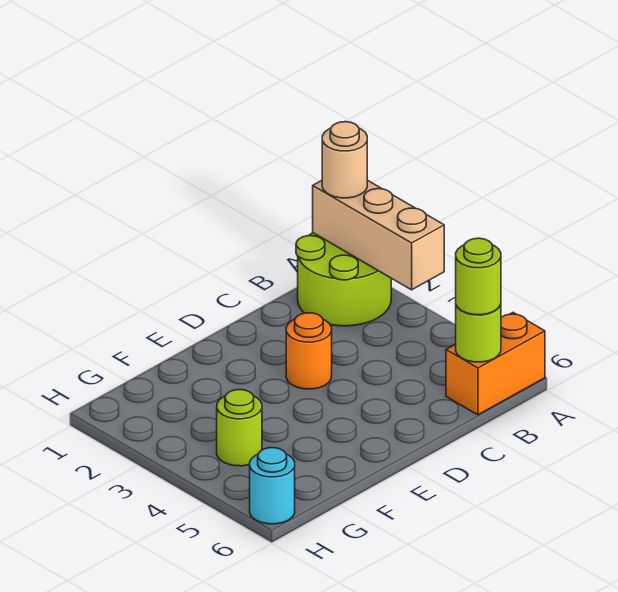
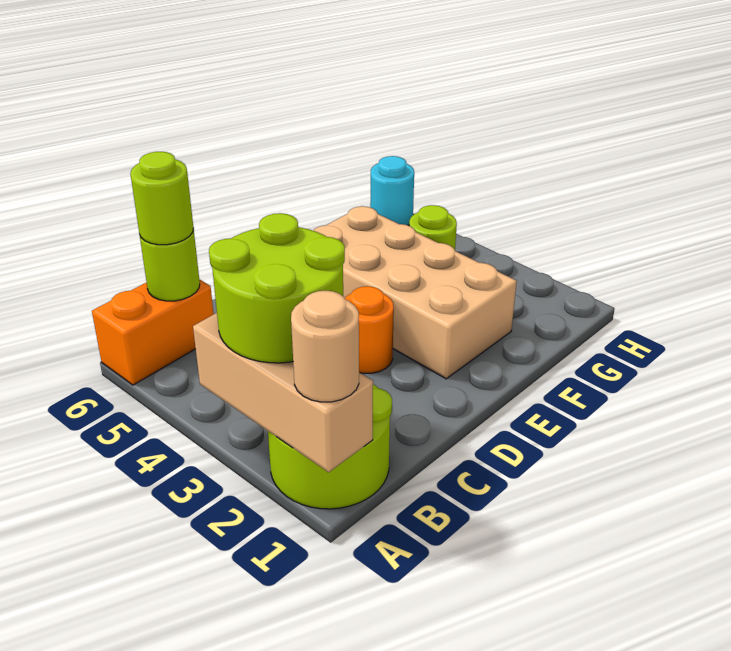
none -> lime round brick A2:B3 level 3
none -> tan brick E2:F5 level 1

